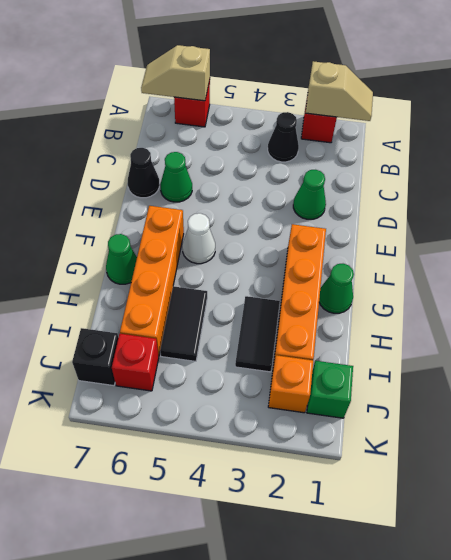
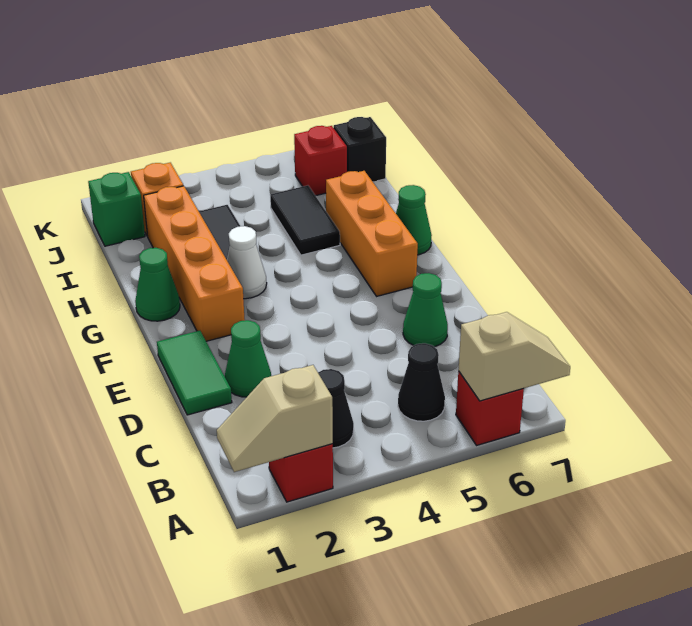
none -> green tile D1:E1 level 1
black cone D7 level 1 -> black cone B5 level 1
white cone F5 level 1 -> white cone G3 level 1
orange brick F6:I6 level 1 -> orange brick F6:H6 level 1

